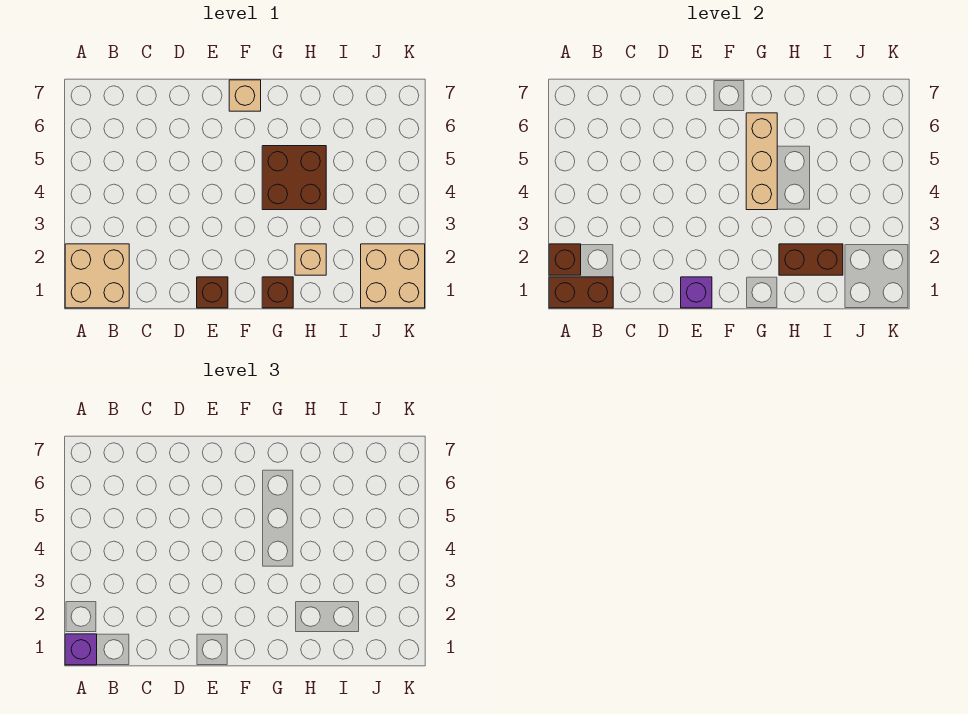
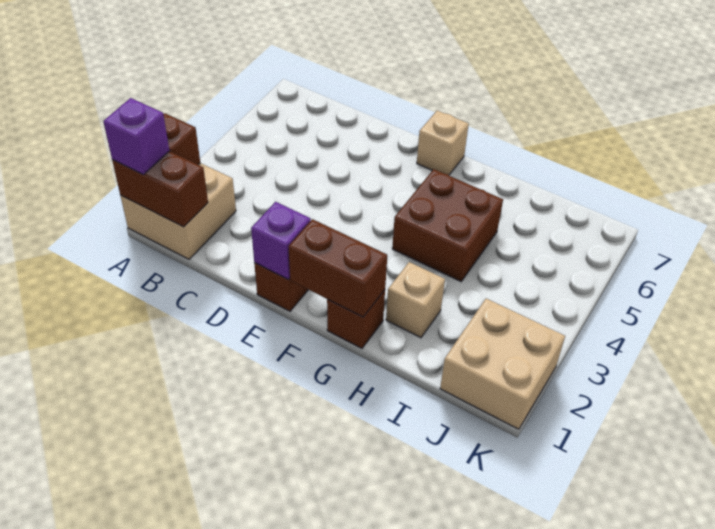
tan brick G4:G6 level 2 -> none
brown brick H2:I2 level 2 -> brown brick F1:G1 level 2

